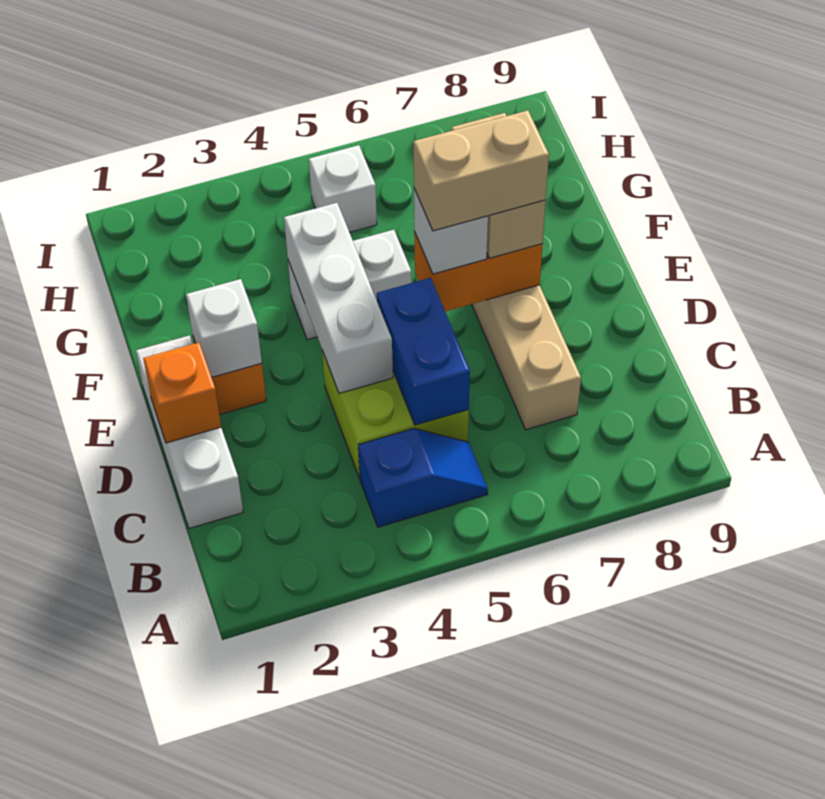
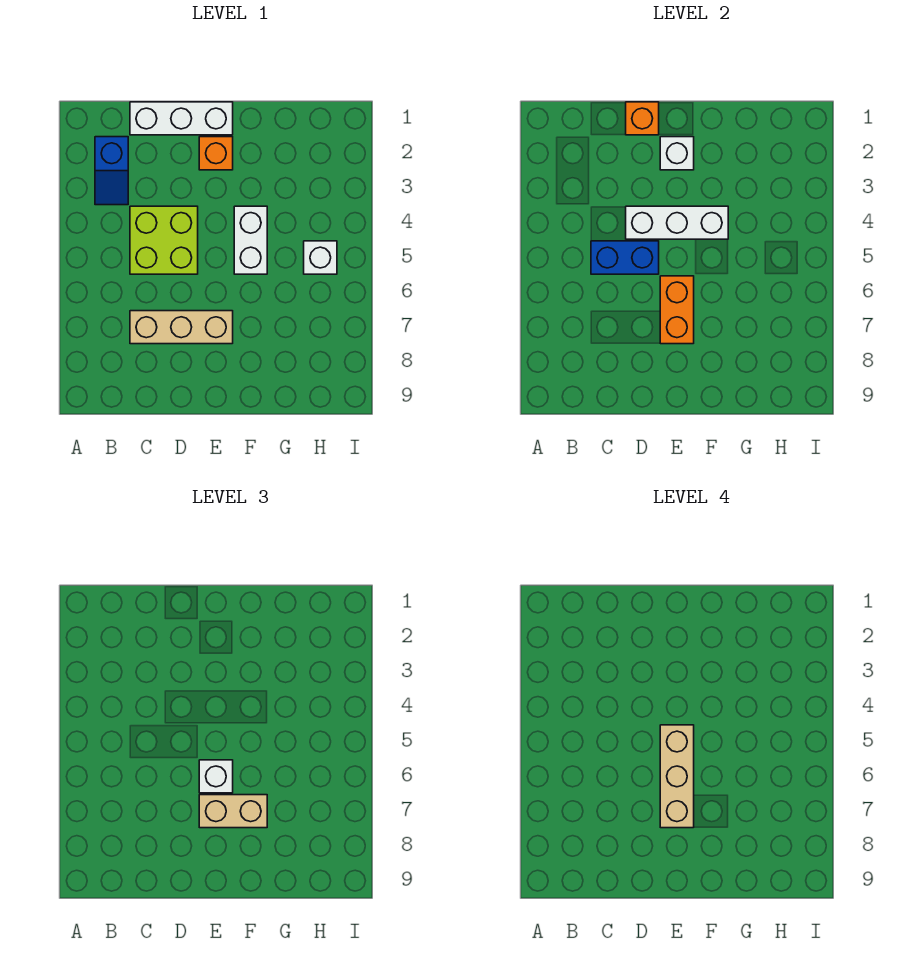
blue slope B4:B5 level 1 top 4 -> blue slope B2:B3 level 1 top 2
tan brick E6:E7 level 4 -> tan brick E5:E7 level 4

